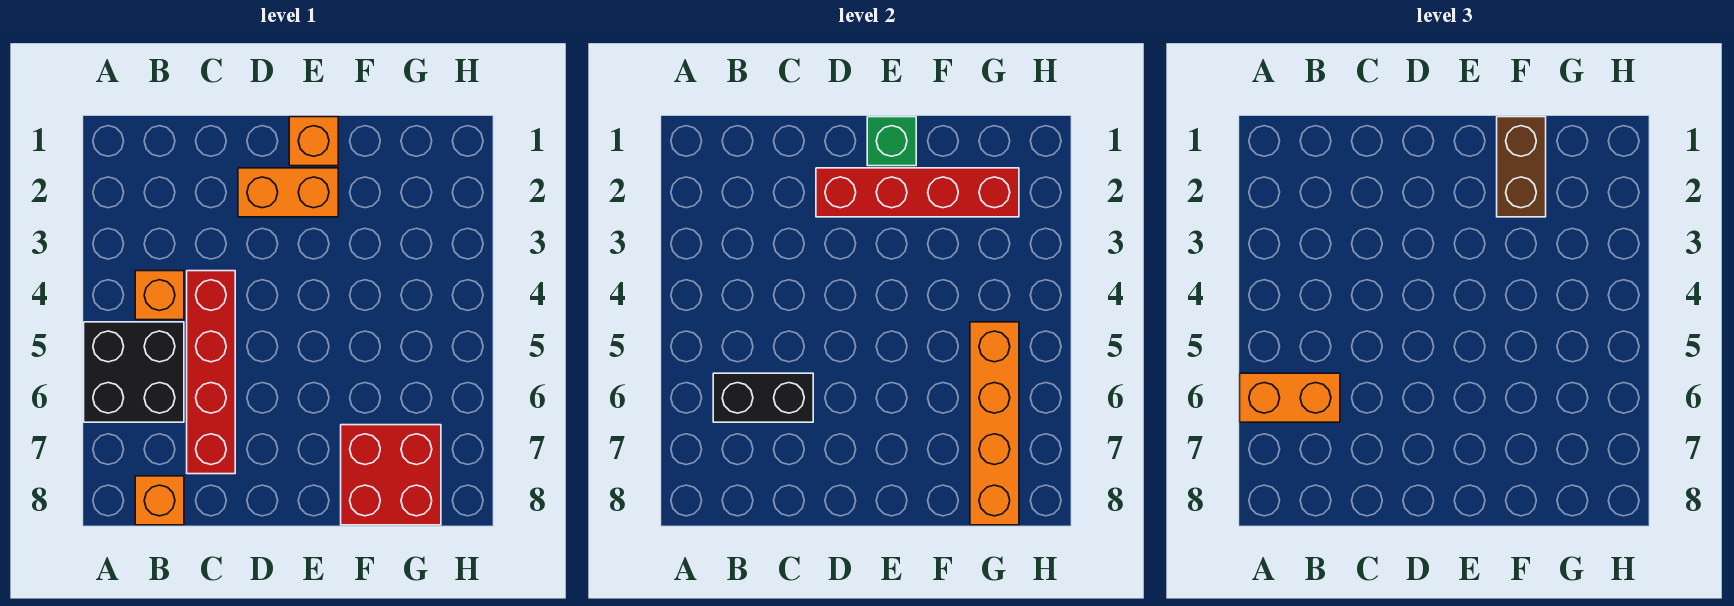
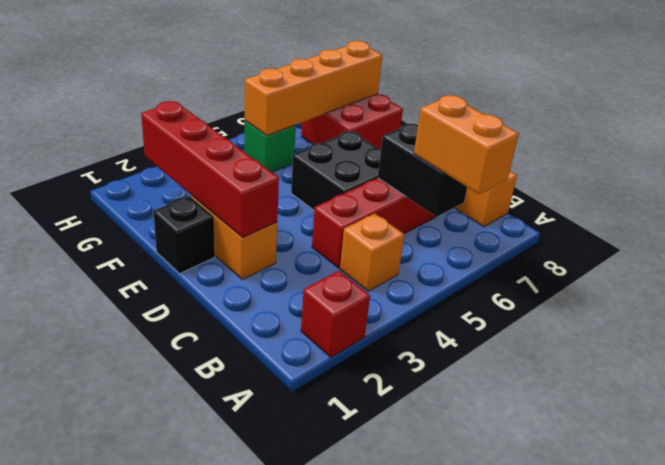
none -> red brick A2 level 1
black brick A5:B6 level 1 -> black brick D5:E6 level 1
orange brick E1 level 1 -> black brick E1 level 1
green brick E1 level 2 -> green brick G5 level 1
brown brick F1:F2 level 3 -> none

